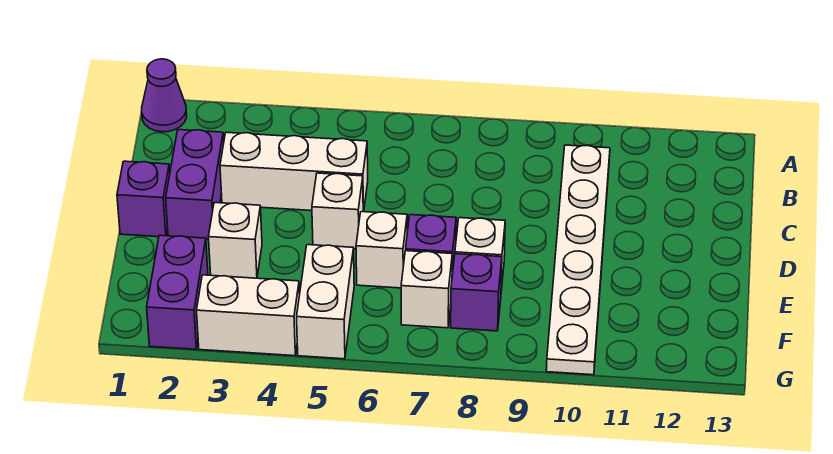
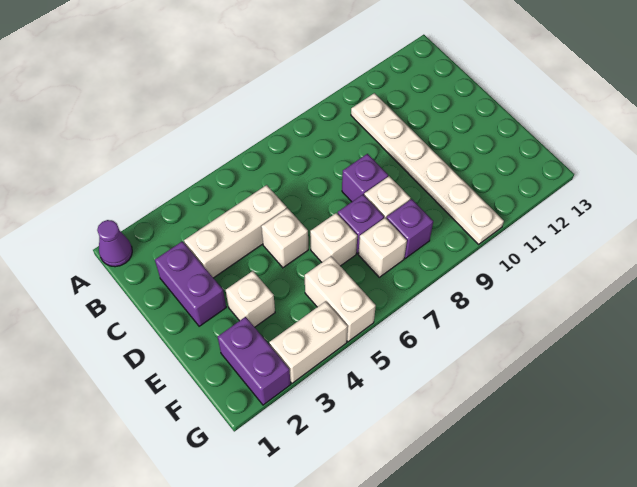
purple brick D1 level 1 -> purple brick D8 level 1

